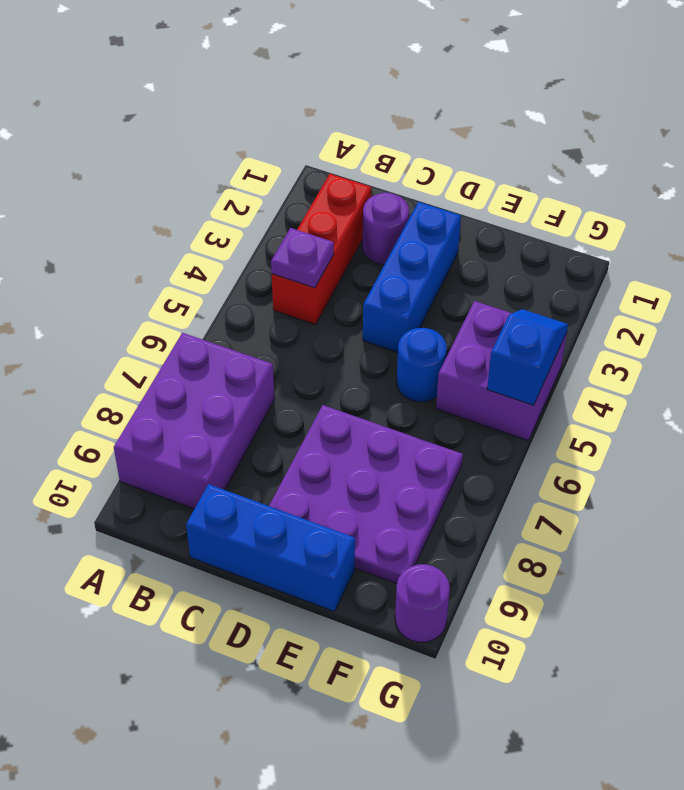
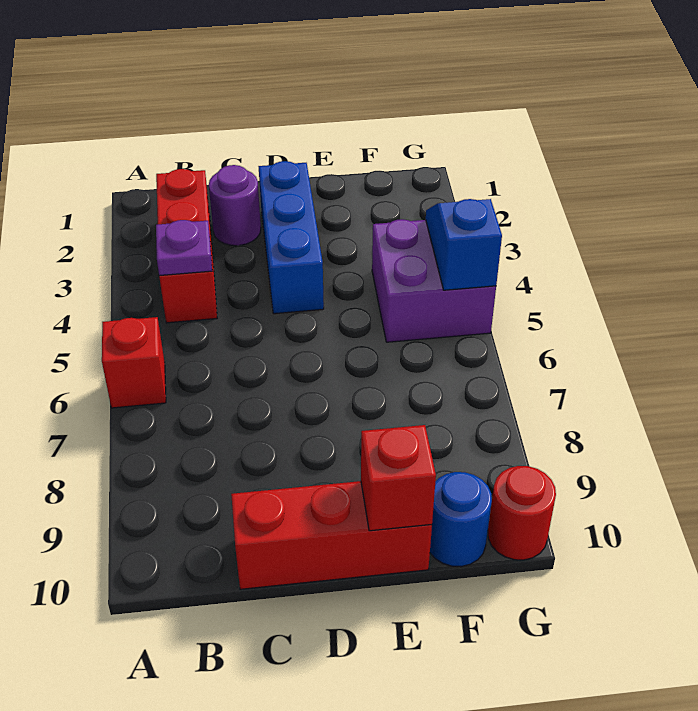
none -> red brick A6 level 1
purple brick A7:B9 level 1 -> none
blue brick C10:E10 level 1 -> red brick C10:E10 level 1
purple plate D7:F9 level 1 -> none
blue round brick E5 level 1 -> blue round brick F10 level 1
none -> red brick E10 level 2
purple round brick G10 level 1 -> red round brick G10 level 1

